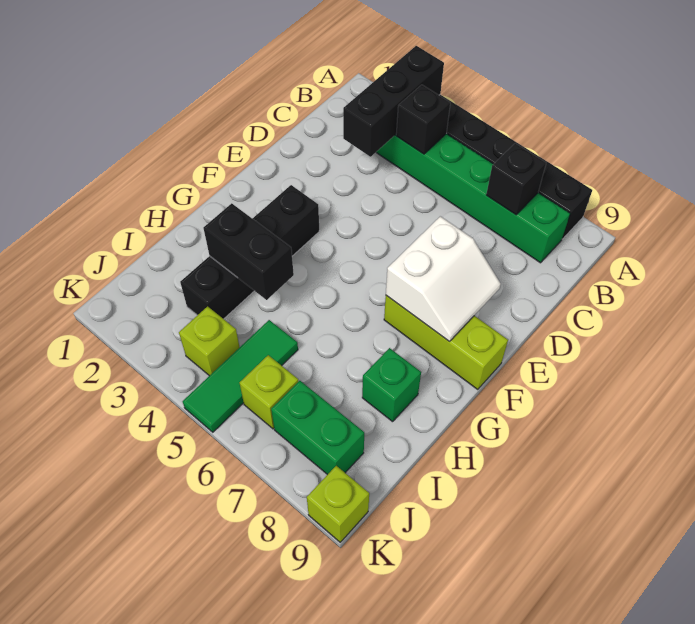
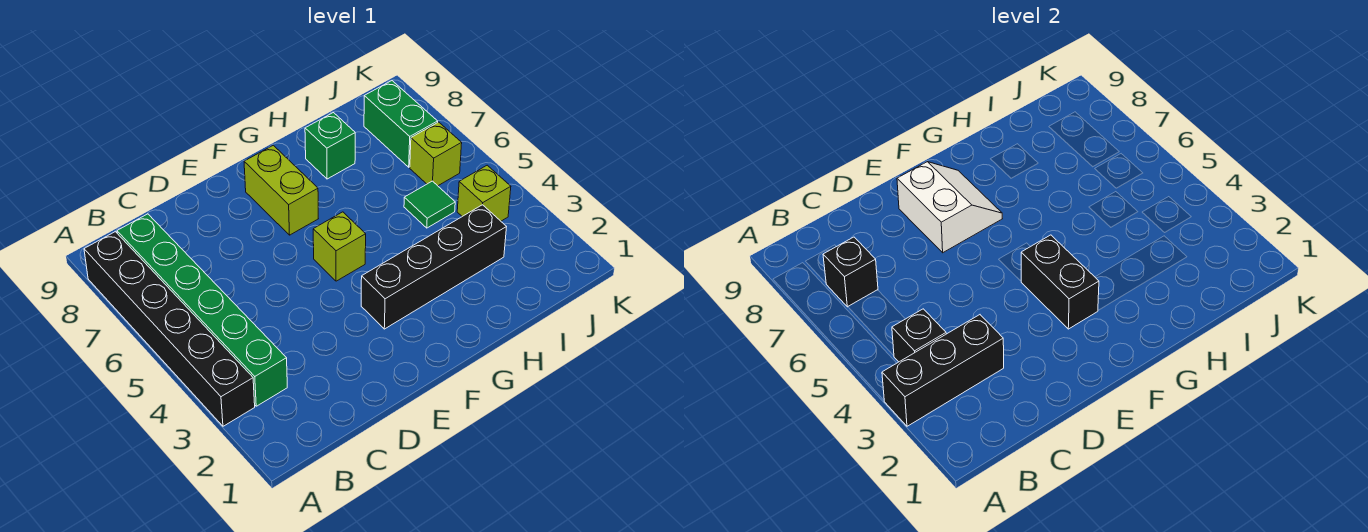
white slope E7:F8 level 2 top 7 -> white slope E7:F8 level 2 top E
lime brick F7:F9 level 1 -> lime brick F7:F8 level 1
black brick H3:H4 level 2 -> black brick F3:F4 level 2
green tile I5:K5 level 1 -> green tile I5 level 1
lime brick K9 level 1 -> lime brick F5 level 1

